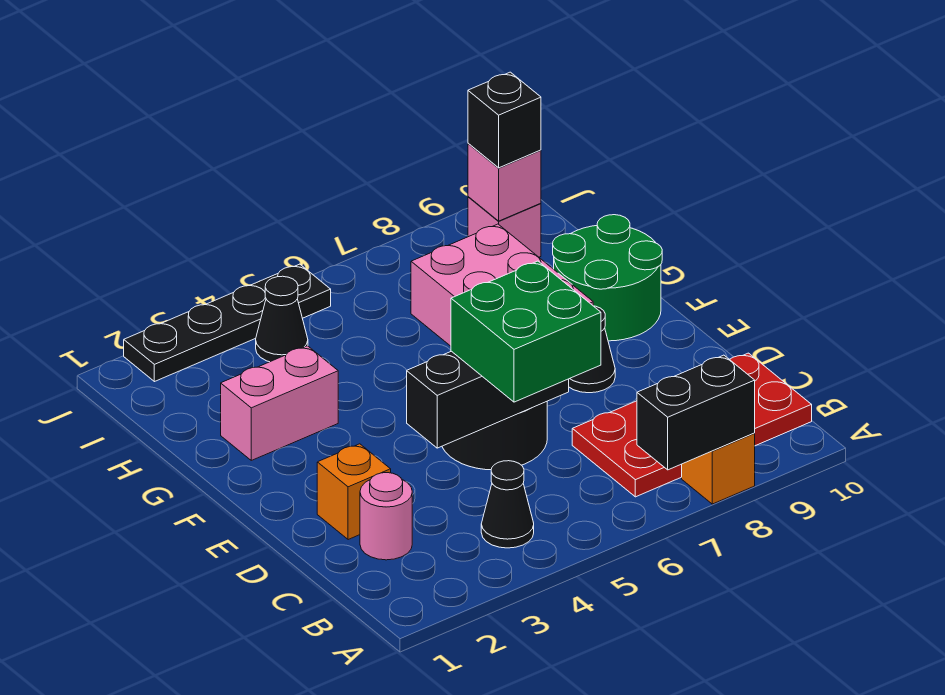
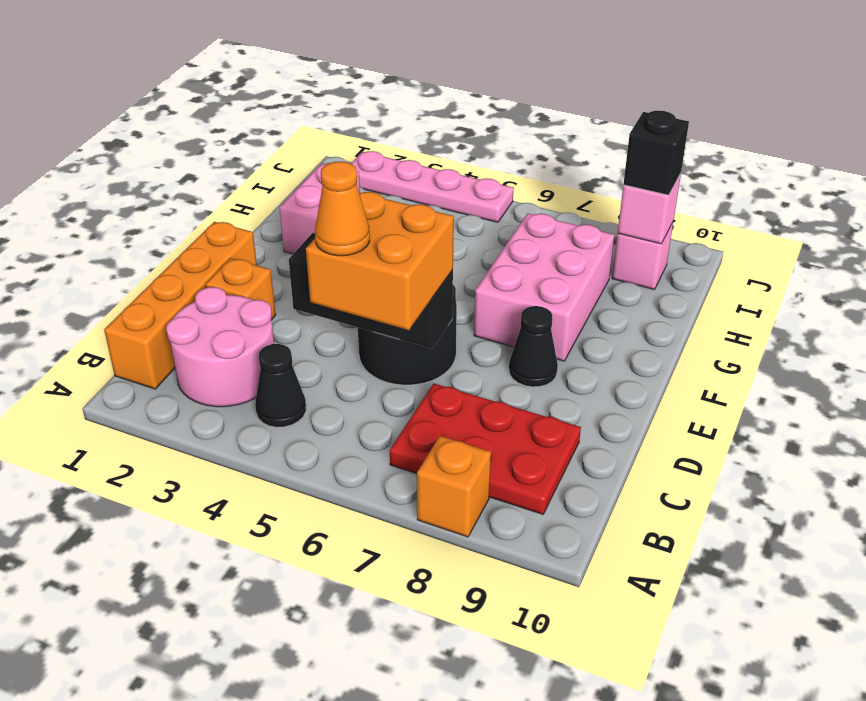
black brick A7:A8 level 2 -> none
none -> orange brick B1:E1 level 1
red plate B7:C10 level 1 -> red plate B7:C9 level 1
pink round brick C2 level 1 -> pink round brick B2:C3 level 1
green brick C5:D6 level 3 -> orange brick C5:D6 level 3
none -> orange cone C5 level 4
green round brick F9:G10 level 1 -> none
pink brick G2:G3 level 1 -> pink brick G2:H2 level 1
black cone I4 level 1 -> none
black plate J2:J5 level 1 -> pink plate J2:J5 level 1

